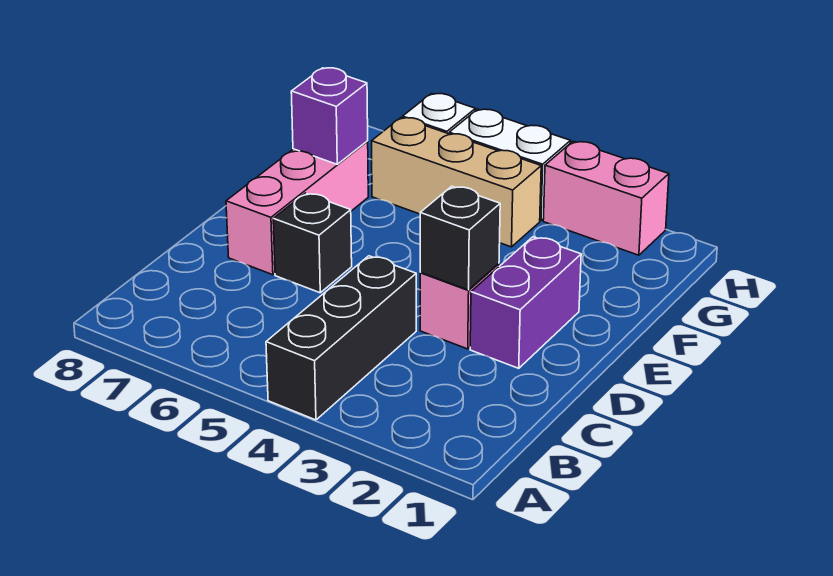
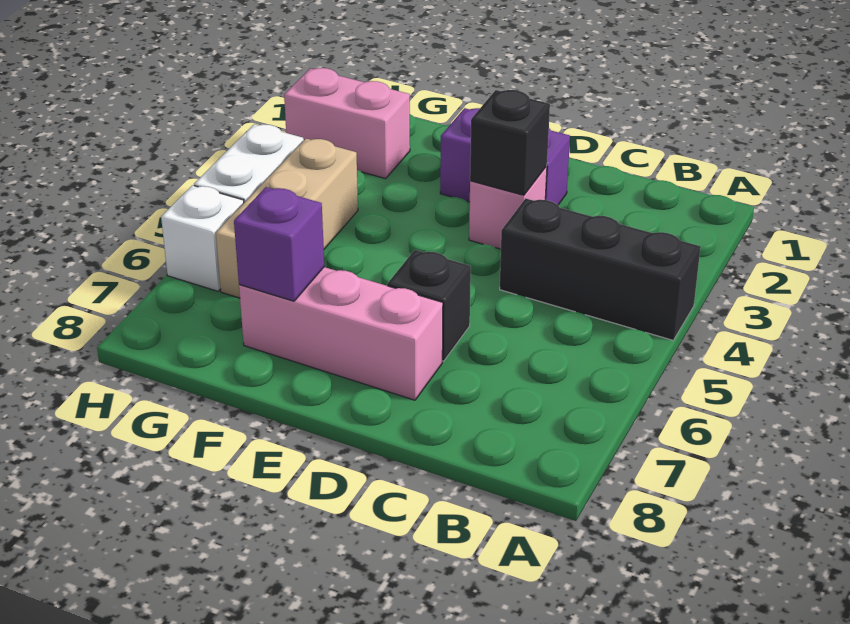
pink brick H2:H3 level 1 -> pink brick G2:H2 level 1

